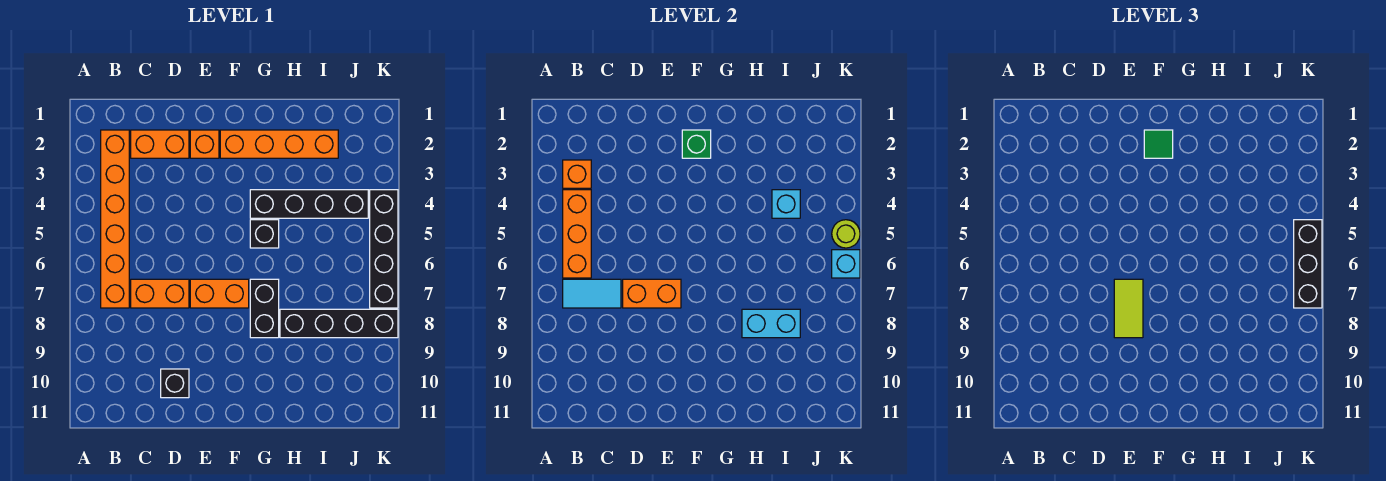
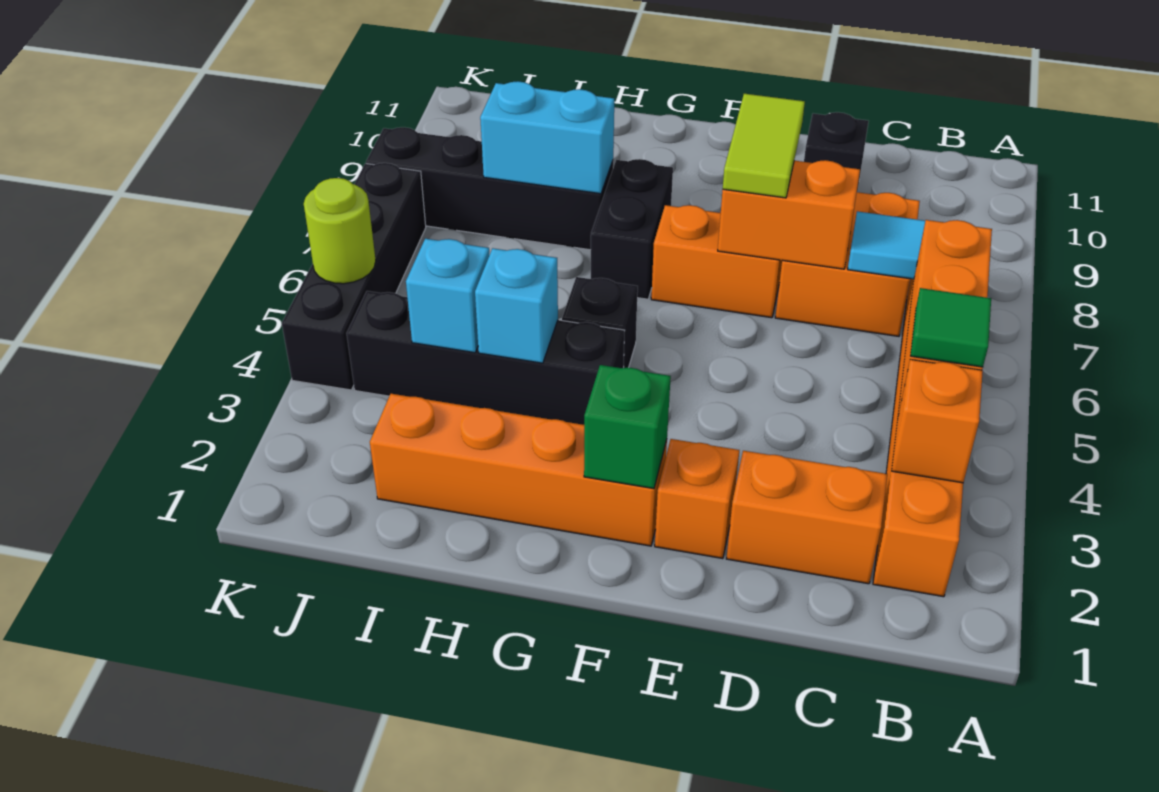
orange brick C7:D7 level 1 -> orange brick C7:D8 level 1
green tile F2 level 3 -> green tile B4 level 3
black brick K5:K7 level 3 -> none
cyan brick K6 level 2 -> cyan brick H4 level 2

